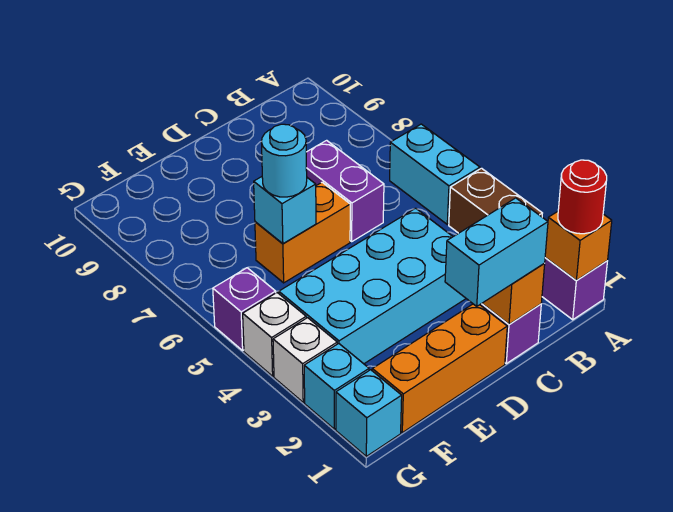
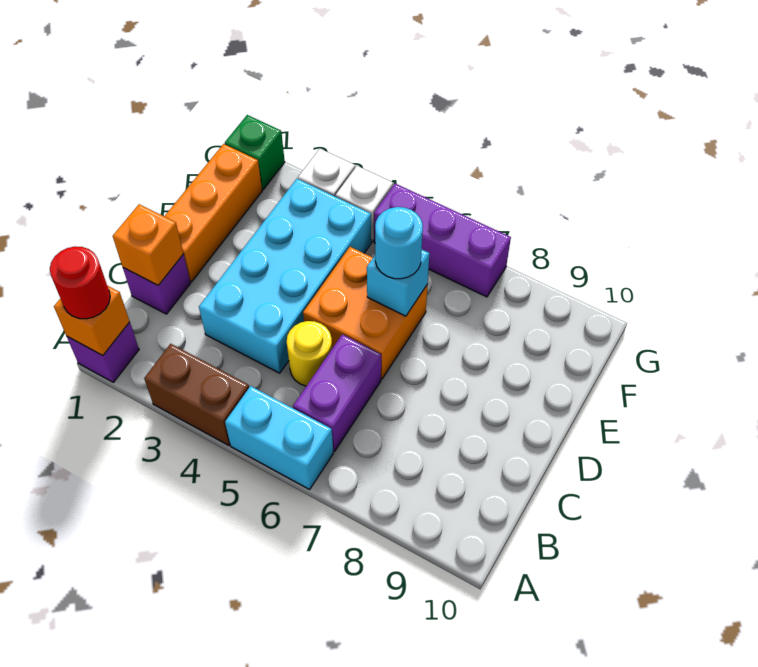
cyan brick C1:D1 level 3 -> none
none -> yellow round brick C5 level 1
purple brick C6:C7 level 1 -> purple brick B6:C6 level 1
orange brick D6:E6 level 1 -> orange brick D5:E6 level 1
cyan brick G1 level 1 -> green brick G1 level 1
cyan brick G2 level 1 -> none
purple brick G5 level 1 -> purple brick G5:G7 level 1

